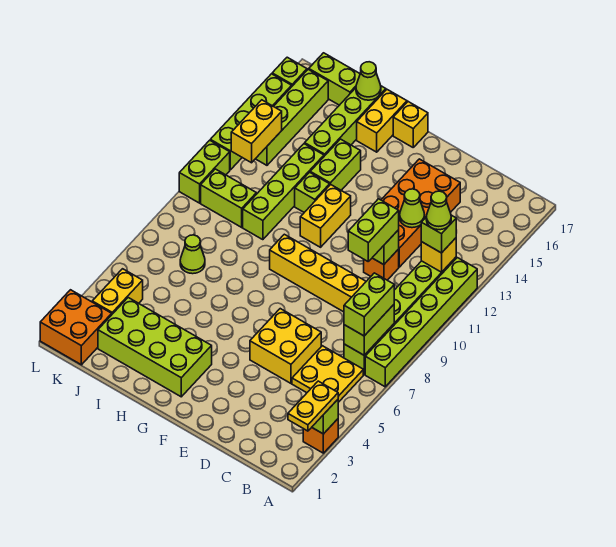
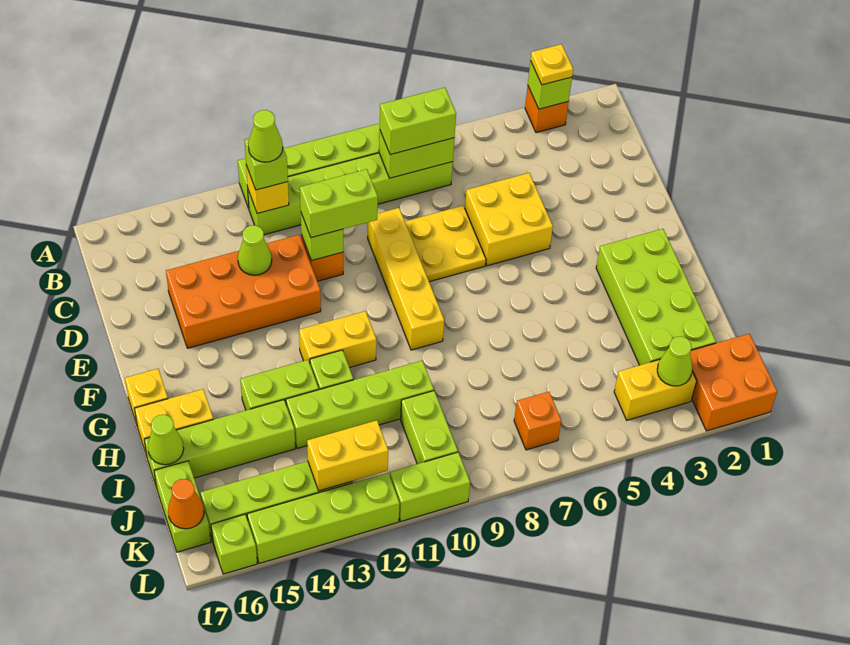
yellow plate A2:A3 level 3 -> yellow plate A3 level 3
yellow plate B5:C6 level 1 -> yellow plate D7:E8 level 1
lime cone J7 level 1 -> lime cone K3 level 2
none -> orange brick K7 level 1
none -> orange cone K17 level 2

